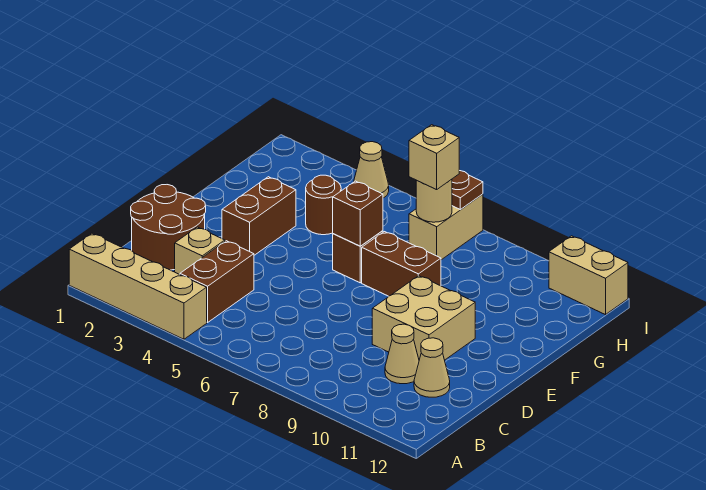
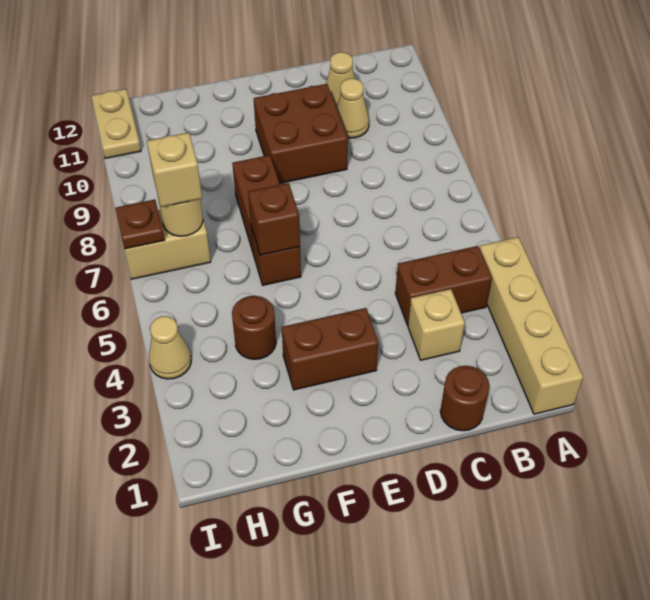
brown round brick C1:D2 level 1 -> brown round brick C1 level 1
tan brick D9:E10 level 1 -> brown brick D9:E10 level 1
tan brick I11:I12 level 1 -> tan plate I11:I12 level 1

